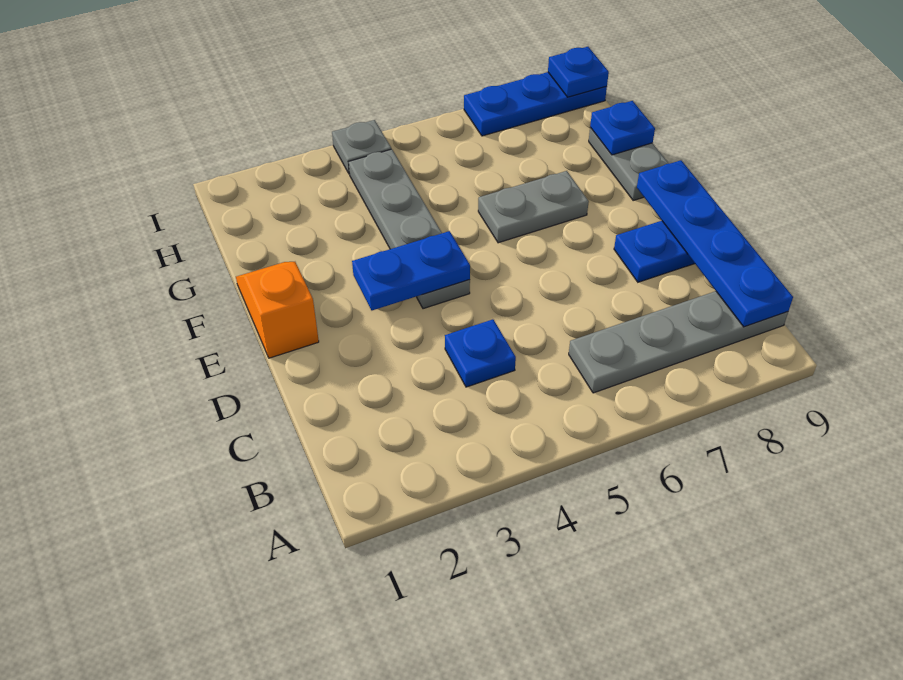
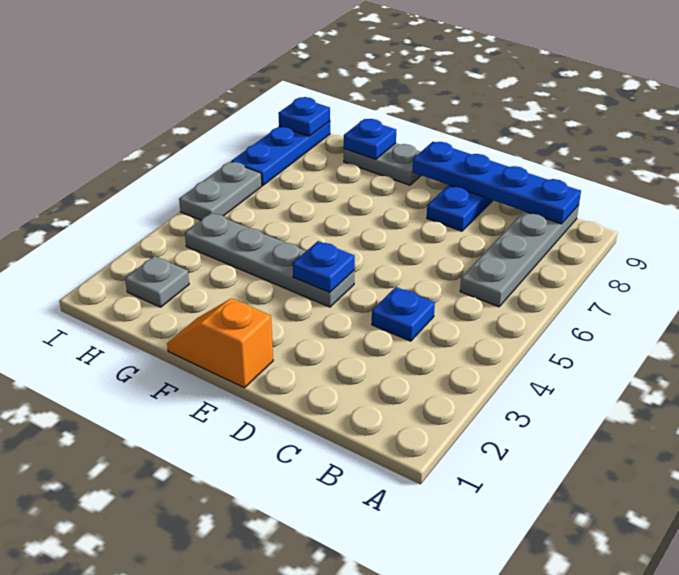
blue plate E3:E4 level 2 -> blue plate E4 level 2
grey plate F6:F7 level 1 -> grey plate I5:I6 level 1
grey plate I4 level 1 -> grey plate H2 level 1

